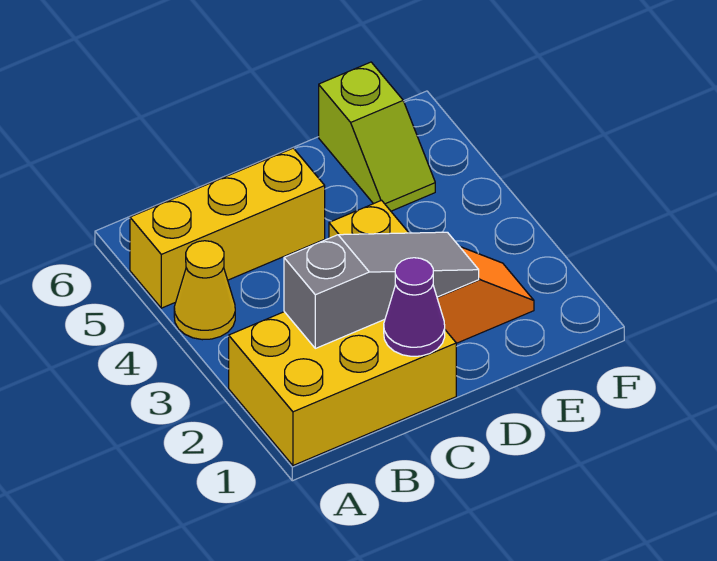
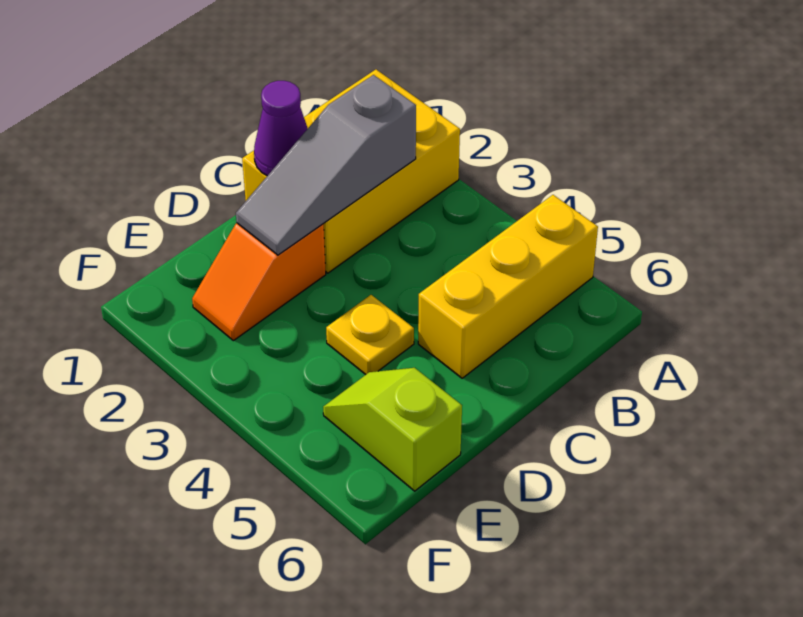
yellow cone A4 level 1 -> none

